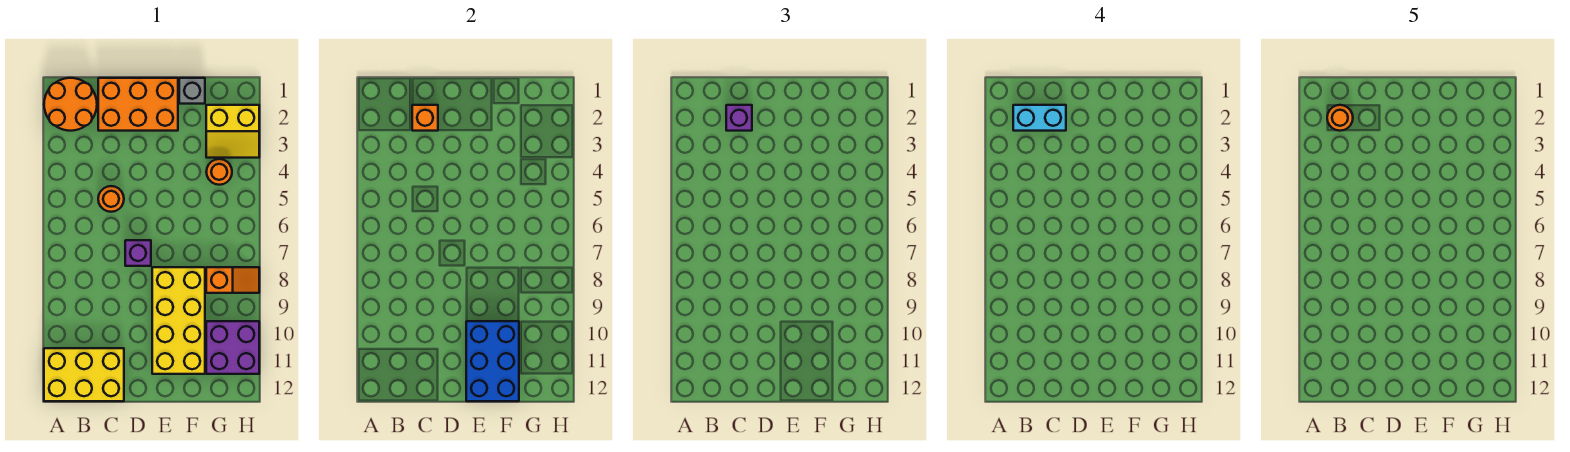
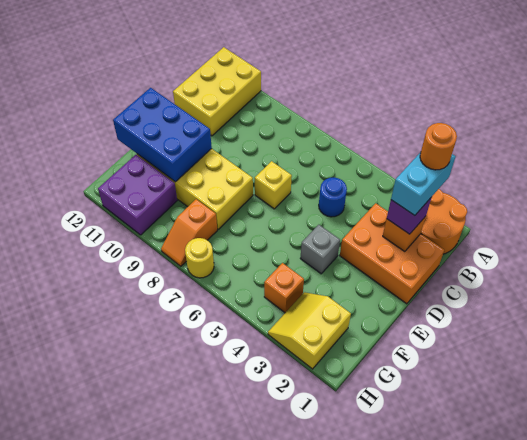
orange brick C1:E2 level 1 -> orange brick C1:D3 level 1
orange round brick C5 level 1 -> blue round brick C5 level 1
purple brick D7 level 1 -> yellow brick D7 level 1
grey brick F1 level 1 -> grey brick E4 level 1
orange round brick G4 level 1 -> orange brick G4 level 1
none -> yellow round brick H7 level 1

